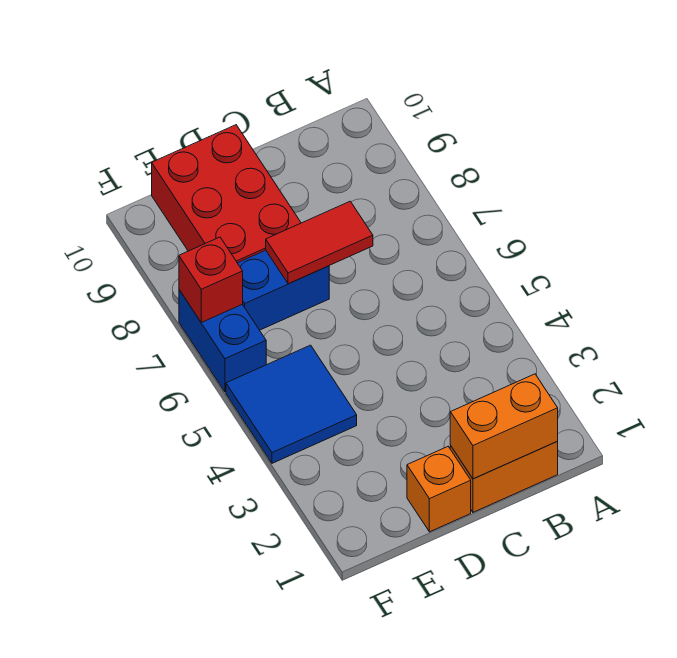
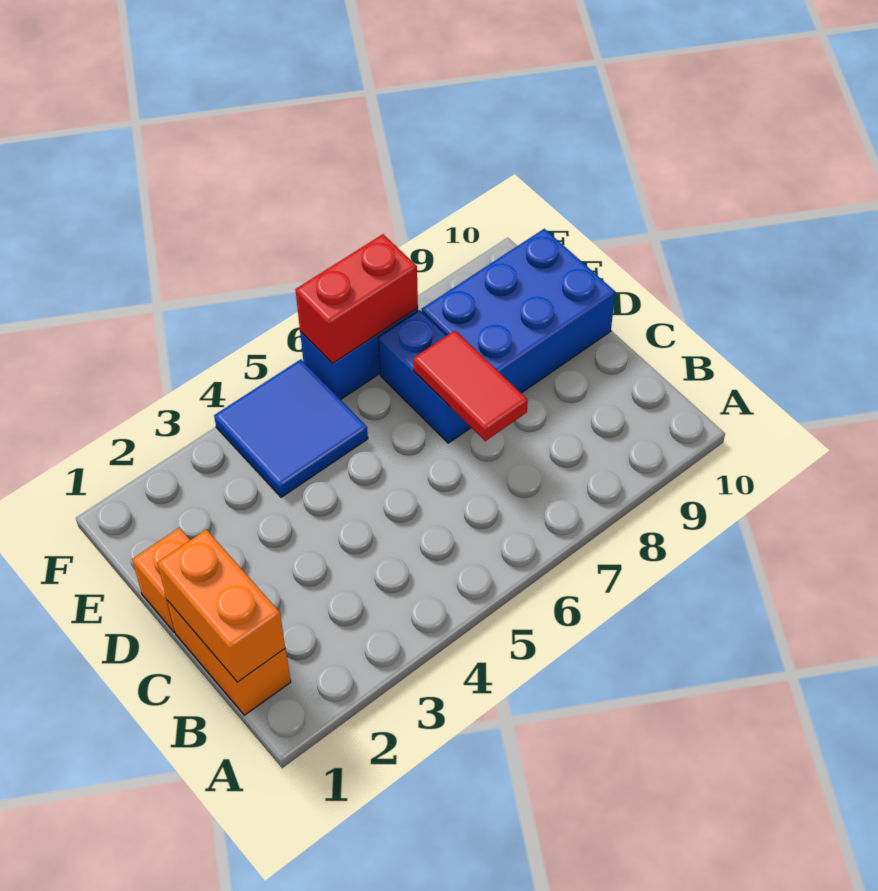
red brick D8:E10 level 1 -> blue brick D8:E10 level 1
red brick F7 level 2 -> red brick F6:F7 level 2

